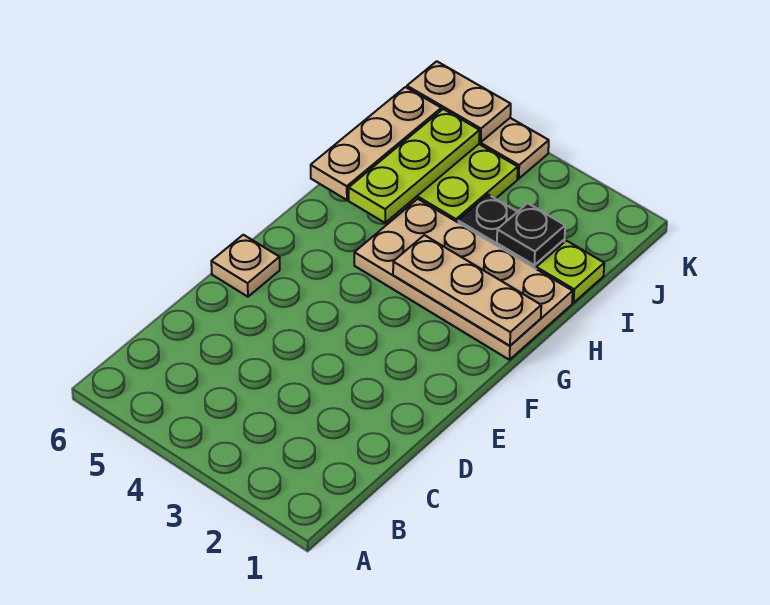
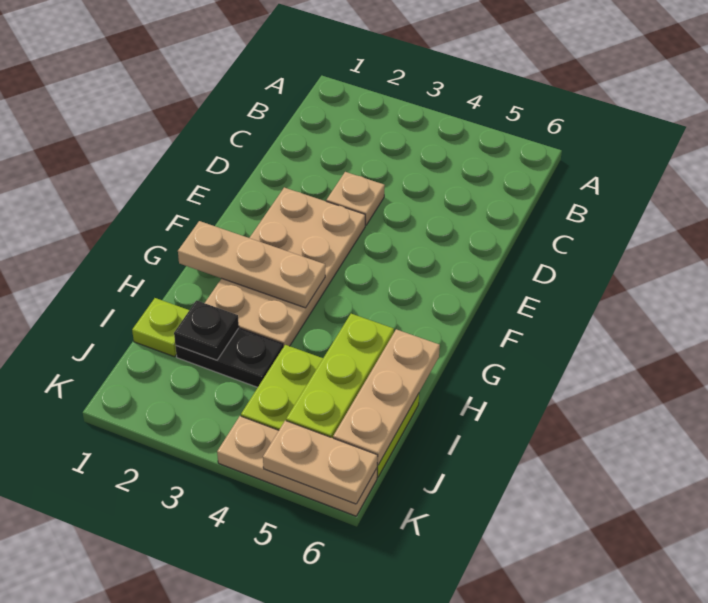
tan plate E6 level 1 -> tan plate D3 level 1
tan plate G1:H4 level 1 -> tan plate E2:H3 level 1

